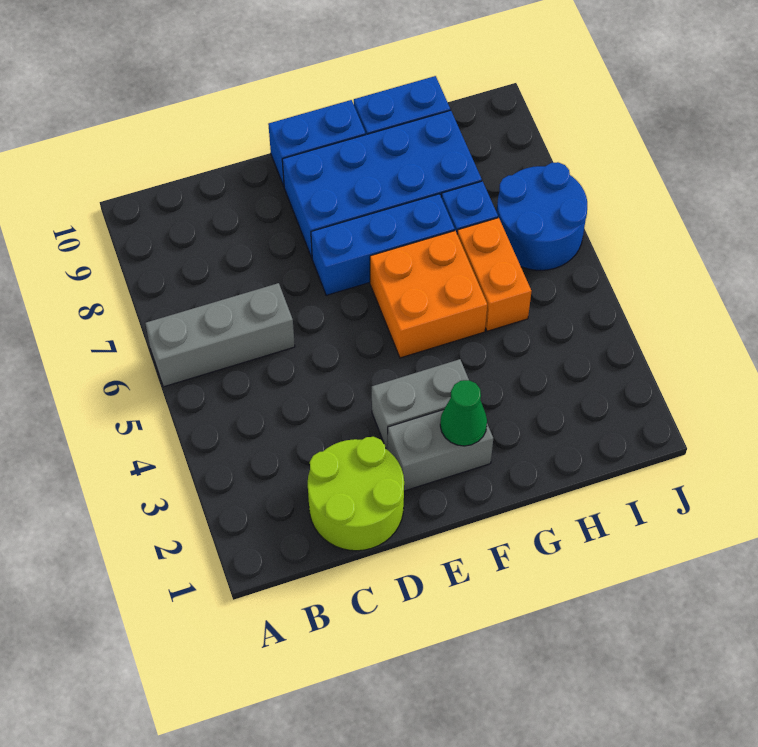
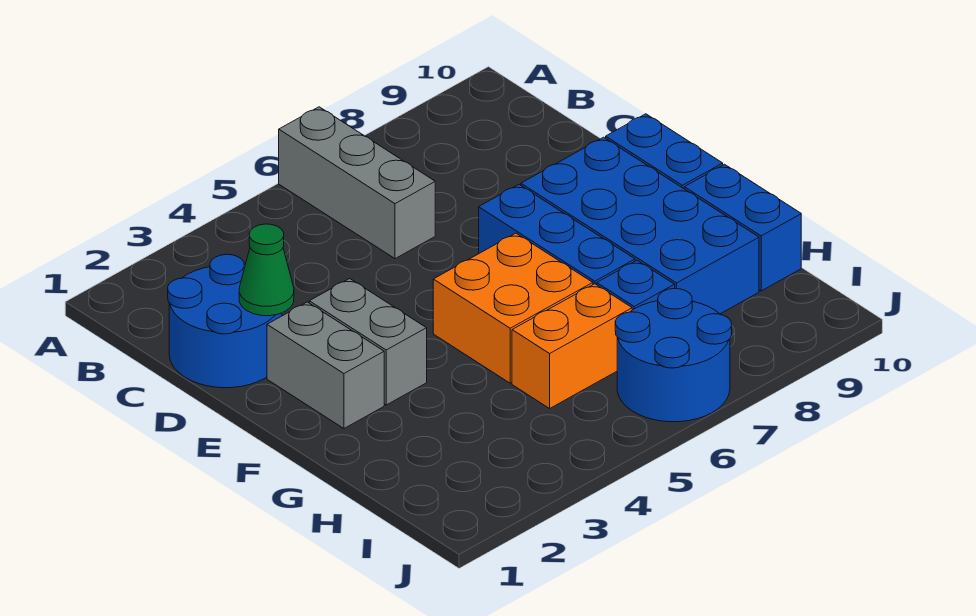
lime round brick C1:D2 level 1 -> blue round brick C1:D2 level 1
green cone F2 level 2 -> green cone D2 level 2

